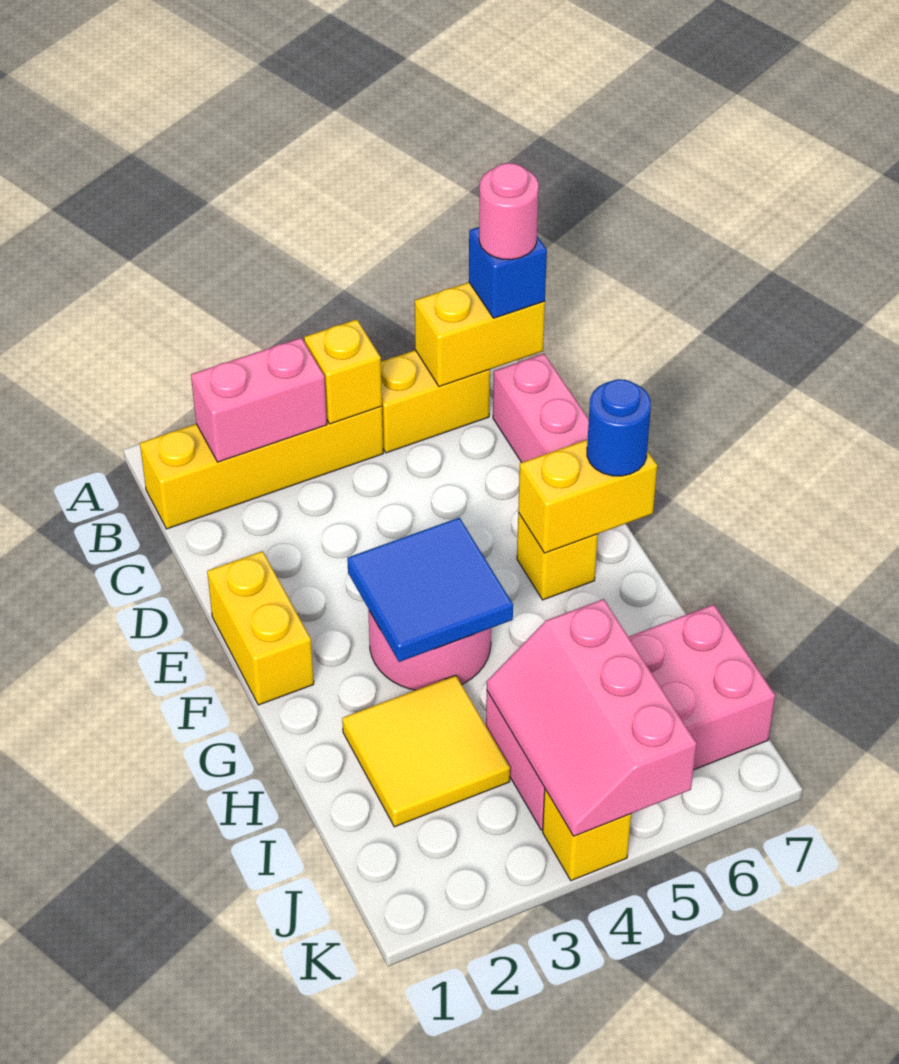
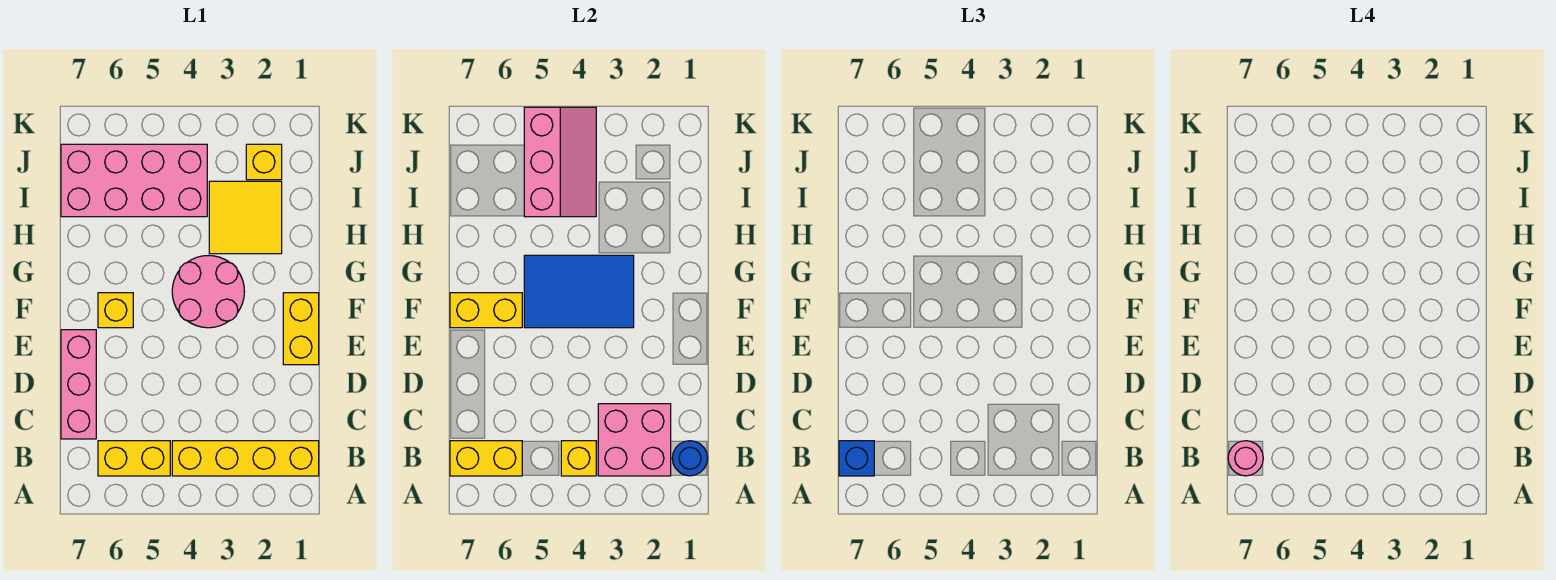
pink brick B2:B3 level 2 -> pink brick B2:C3 level 2
blue tile F3:G4 level 2 -> blue tile F3:G5 level 2
blue round brick F7 level 3 -> blue round brick B1 level 2
yellow brick K4 level 1 -> yellow brick J2 level 1

